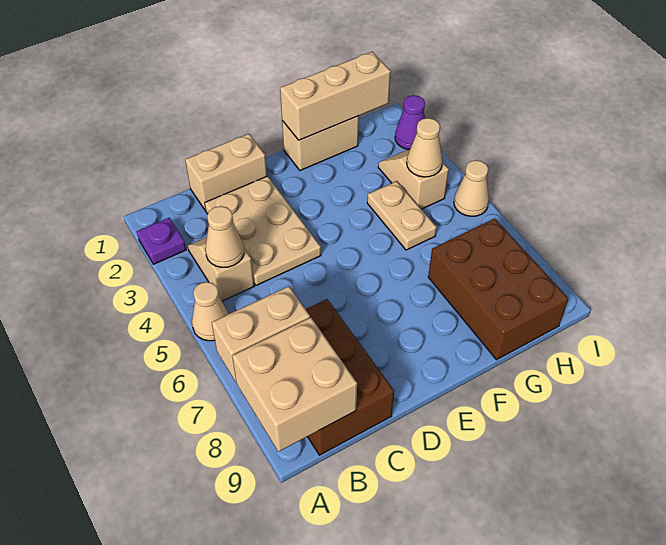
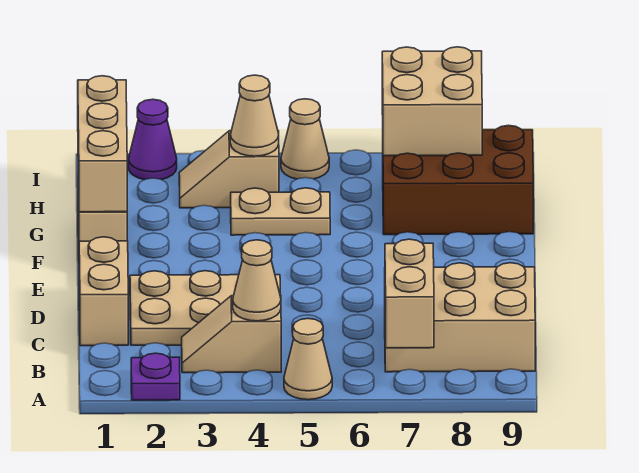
tan brick A8:B9 level 2 -> tan brick H7:I8 level 2
brown brick B7:C9 level 1 -> tan brick B7:C9 level 1

